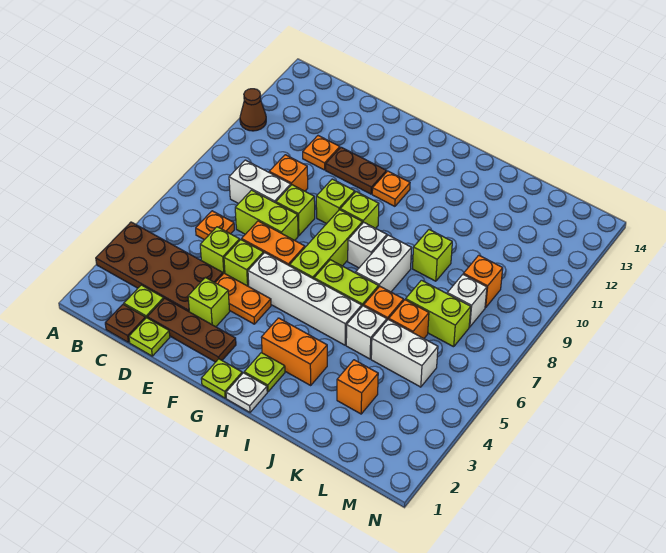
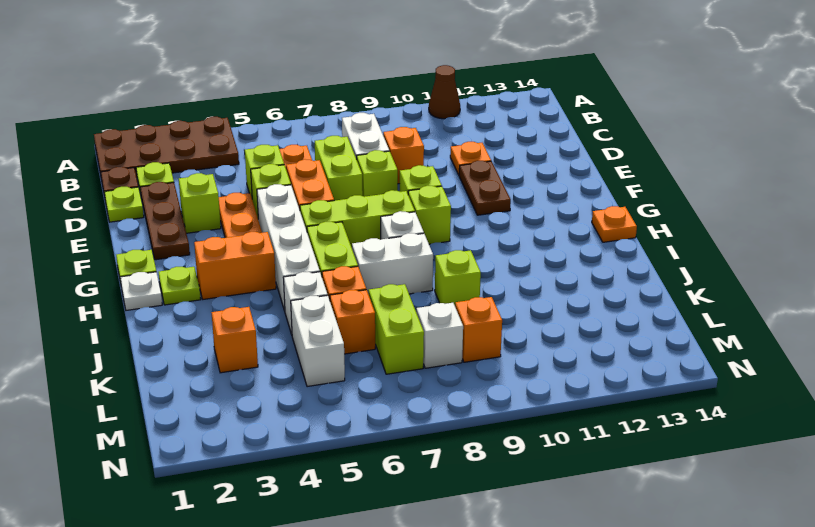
brown plate A3:D4 level 1 -> brown plate A1:B4 level 1
orange plate G11 level 1 -> orange plate H14 level 1
orange brick H3:I3 level 1 -> orange brick H3:H4 level 1

